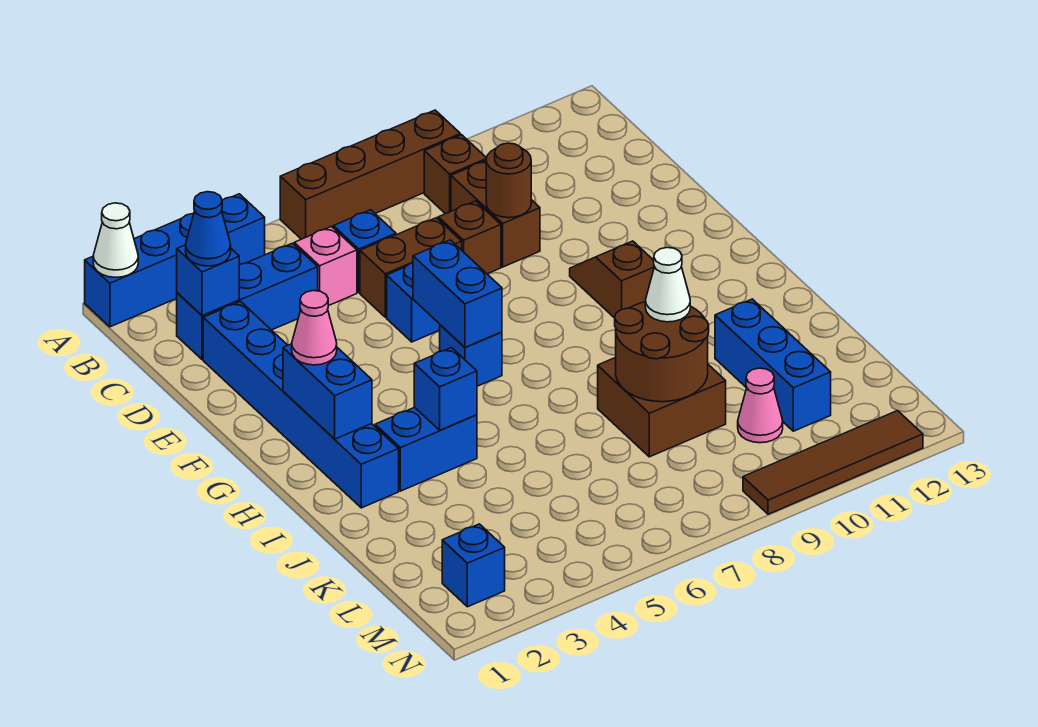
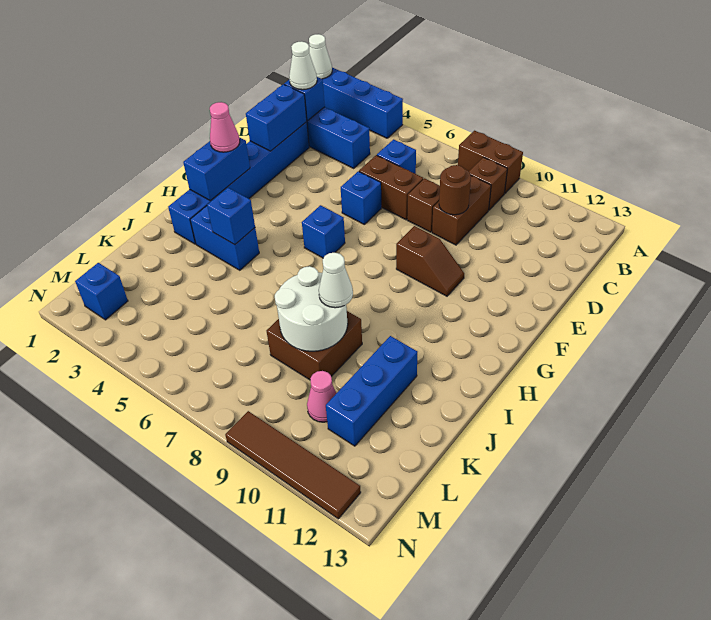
brown brick A6:A9 level 1 -> brown brick A8:A9 level 1
blue cone C2 level 3 -> white cone C2 level 3
pink brick C5 level 1 -> none
blue brick F6:G6 level 2 -> blue brick D2:E2 level 2
brown slope F10:G10 level 1 top G -> brown slope F9:F10 level 1 top 9
brown round brick J8:K9 level 2 -> white round brick J8:K9 level 2

